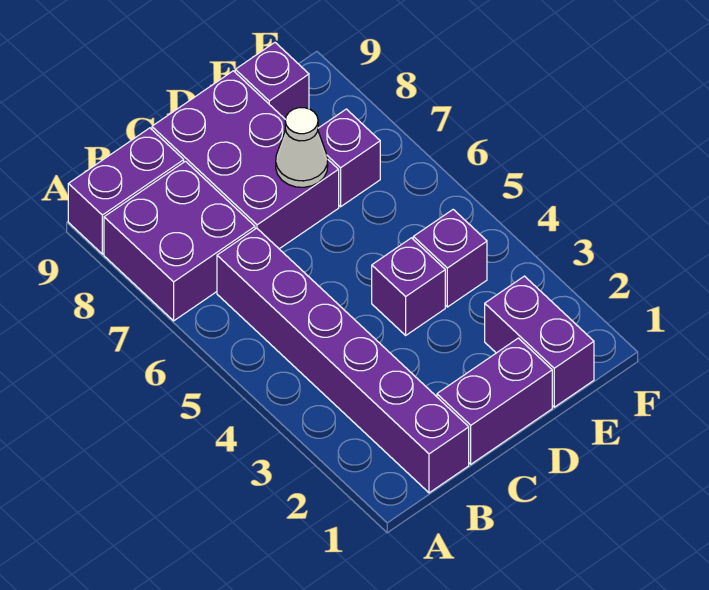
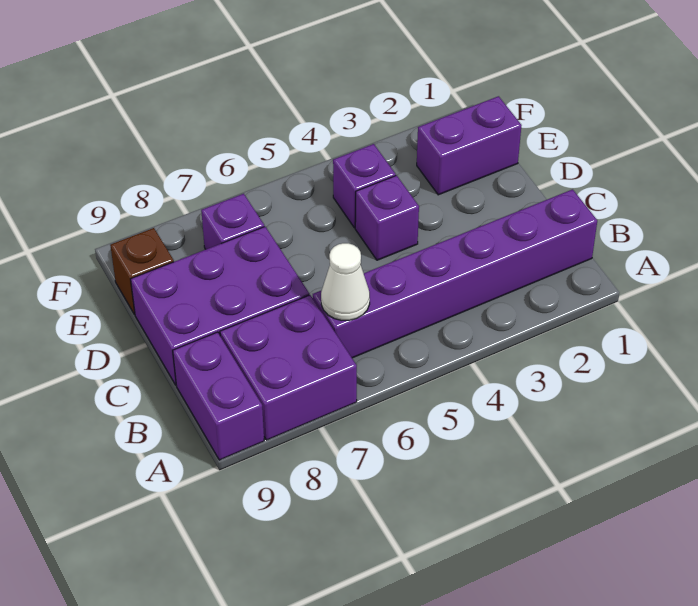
purple brick C1:D1 level 1 -> none
white cone D7 level 2 -> white cone B6 level 2
purple brick E9 level 1 -> brown brick E9 level 1

